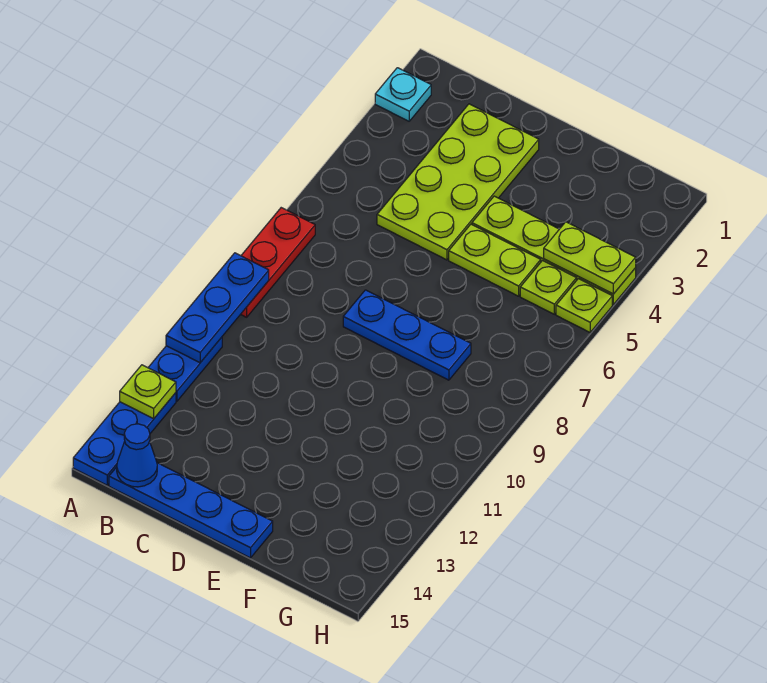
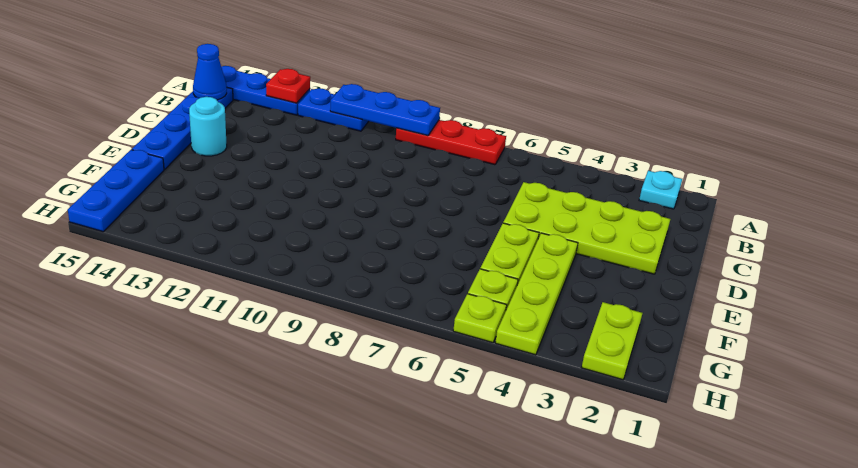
lime plate A13 level 2 -> red plate A13 level 2
blue plate D8:F8 level 1 -> blue plate F15:H15 level 1
none -> cyan round brick D14 level 1
lime plate G4:H4 level 2 -> lime plate G2:H2 level 1

